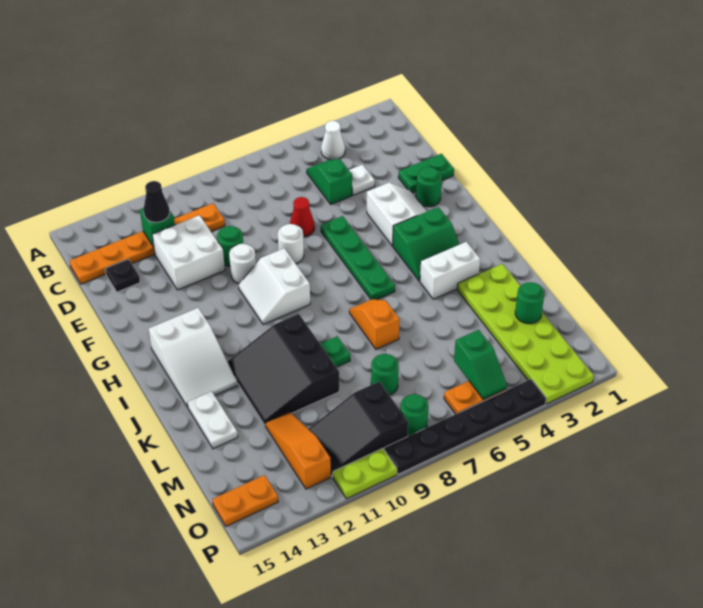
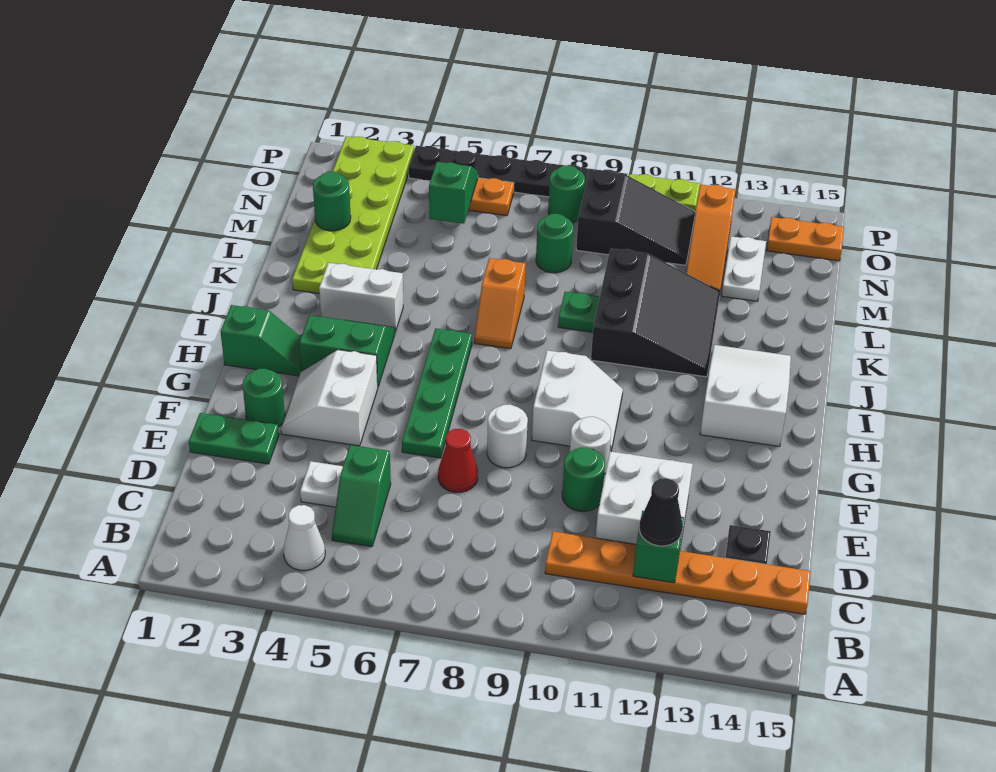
none -> green slope H1:H2 level 1 top 1
white plate K14:L14 level 1 -> white plate M13:N13 level 1

